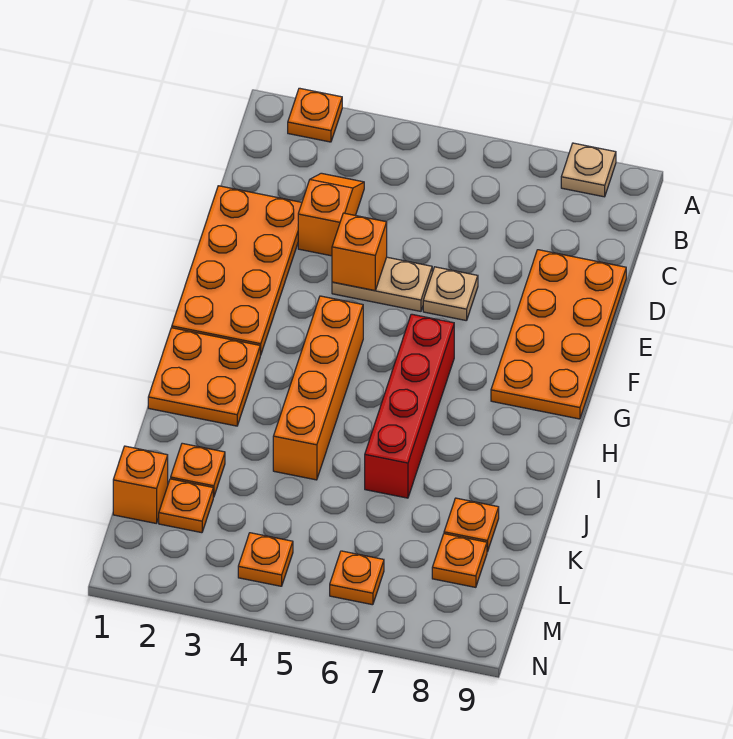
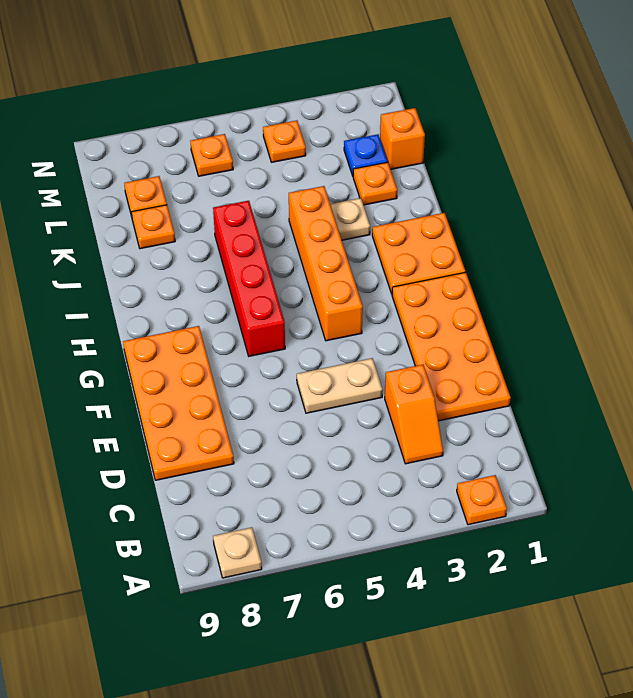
orange brick E4 level 2 -> none
tan plate E6 level 1 -> tan plate J3 level 1
orange plate L2 level 1 -> blue plate L2 level 1

